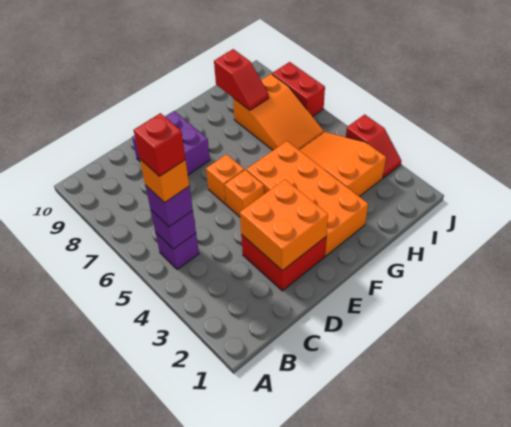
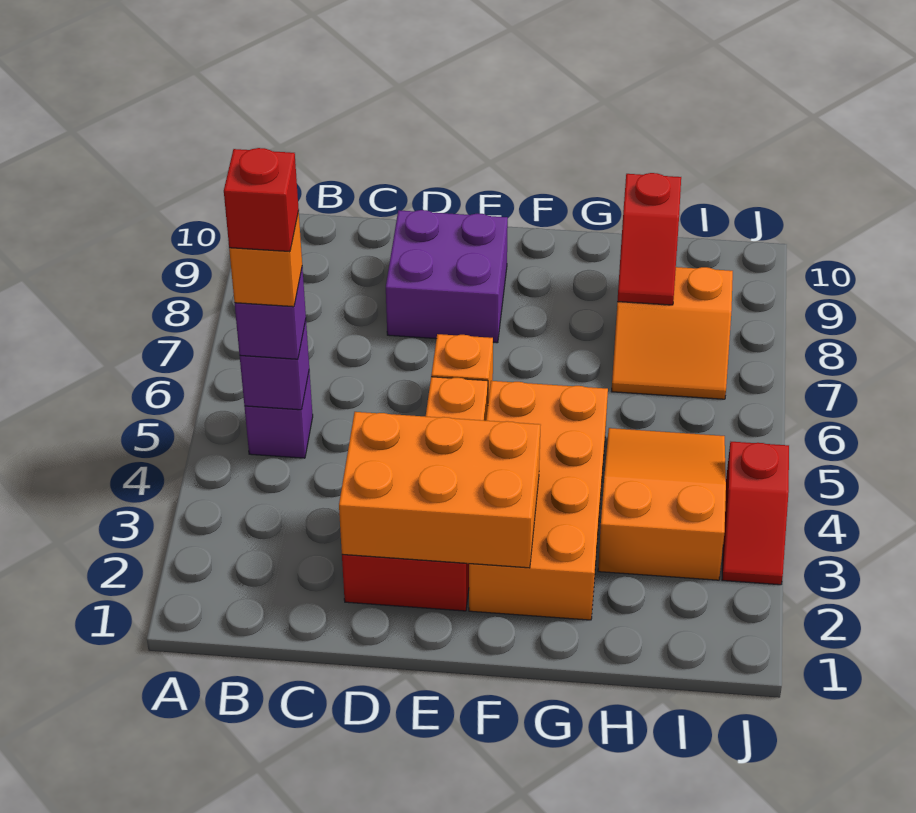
orange brick D2:E3 level 2 -> orange brick D2:F3 level 2
orange slope H6:I8 level 1 top 8 -> orange slope H7:I8 level 1 top 8
red brick J7:J8 level 1 -> none

